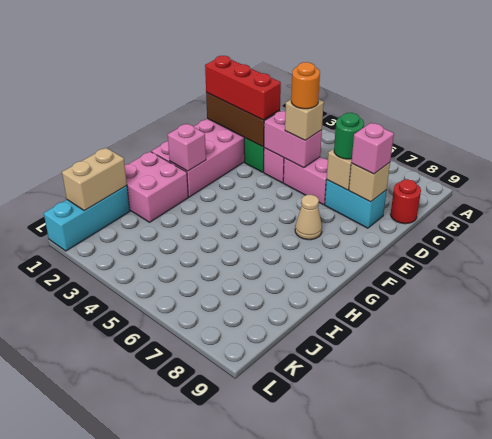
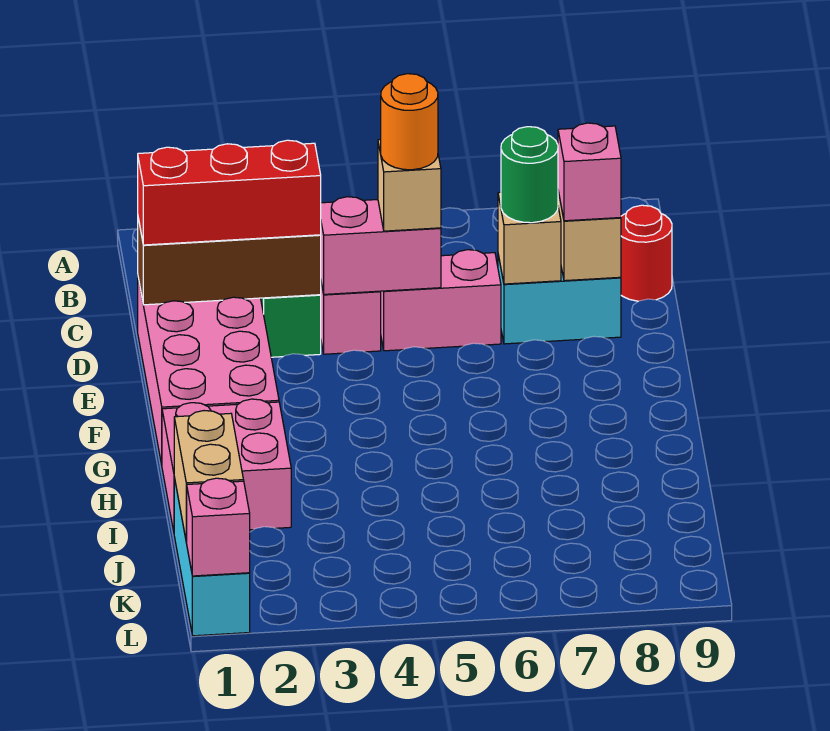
tan cone F7 level 1 -> none
pink brick G2 level 2 -> pink brick L1 level 2

